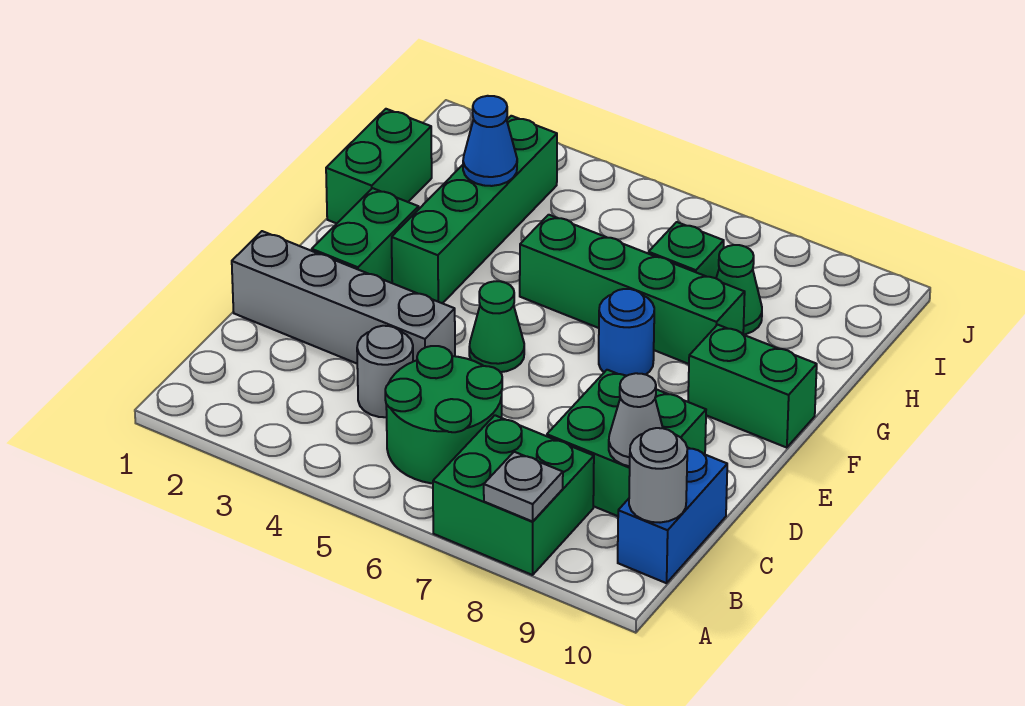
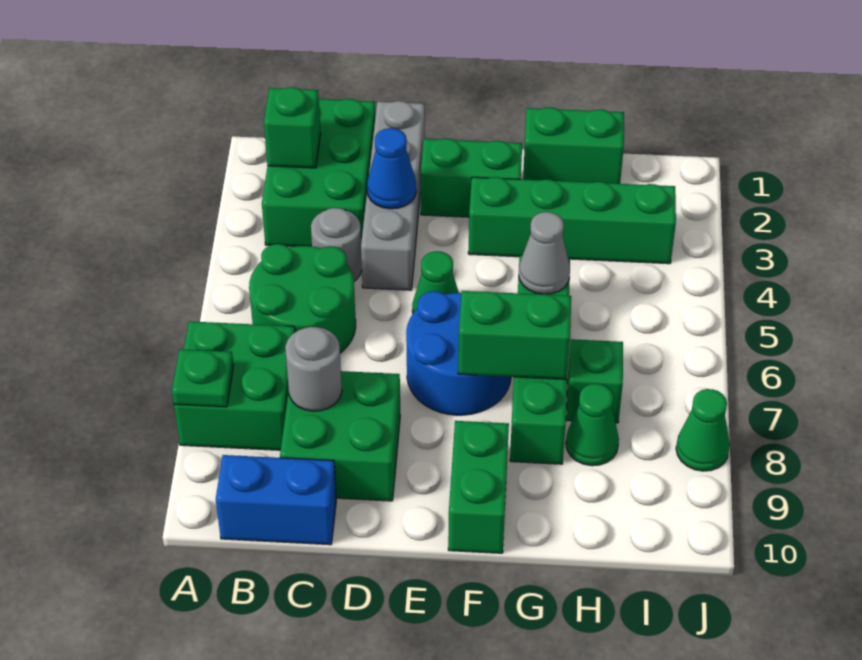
grey plate A8 level 2 -> green plate A8 level 2
none -> green brick B1:C3 level 1
none -> green brick B2 level 2
grey round brick B10 level 2 -> grey round brick C8 level 2
grey cone C9 level 2 -> grey cone G5 level 2
blue round brick F7 level 1 -> blue round brick E6:F7 level 1
none -> green brick F7:G7 level 2
blue cone H3 level 2 -> blue cone D3 level 2
none -> green cone J8 level 1

